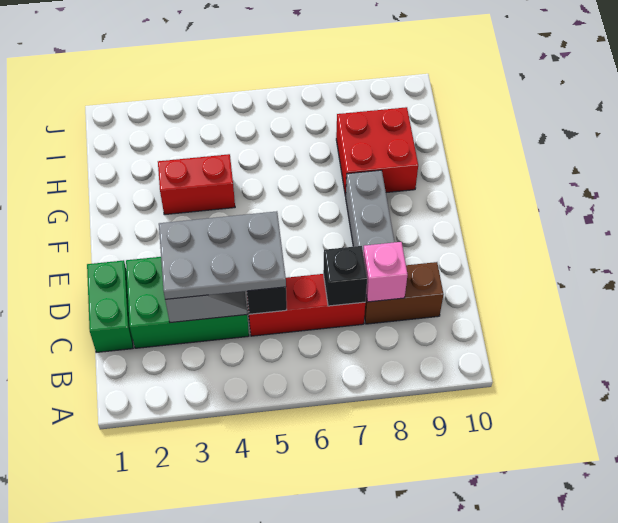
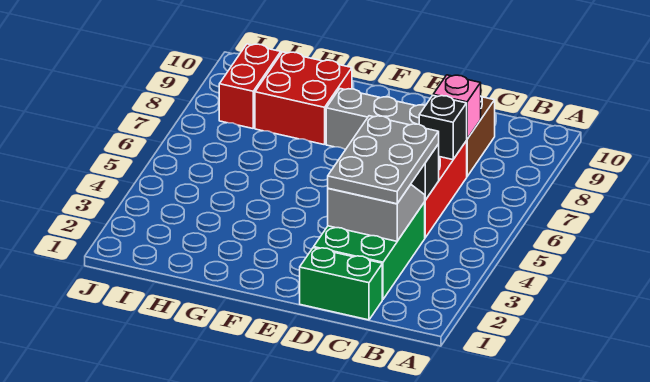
red brick G3:G4 level 1 -> red brick I8:I9 level 1

